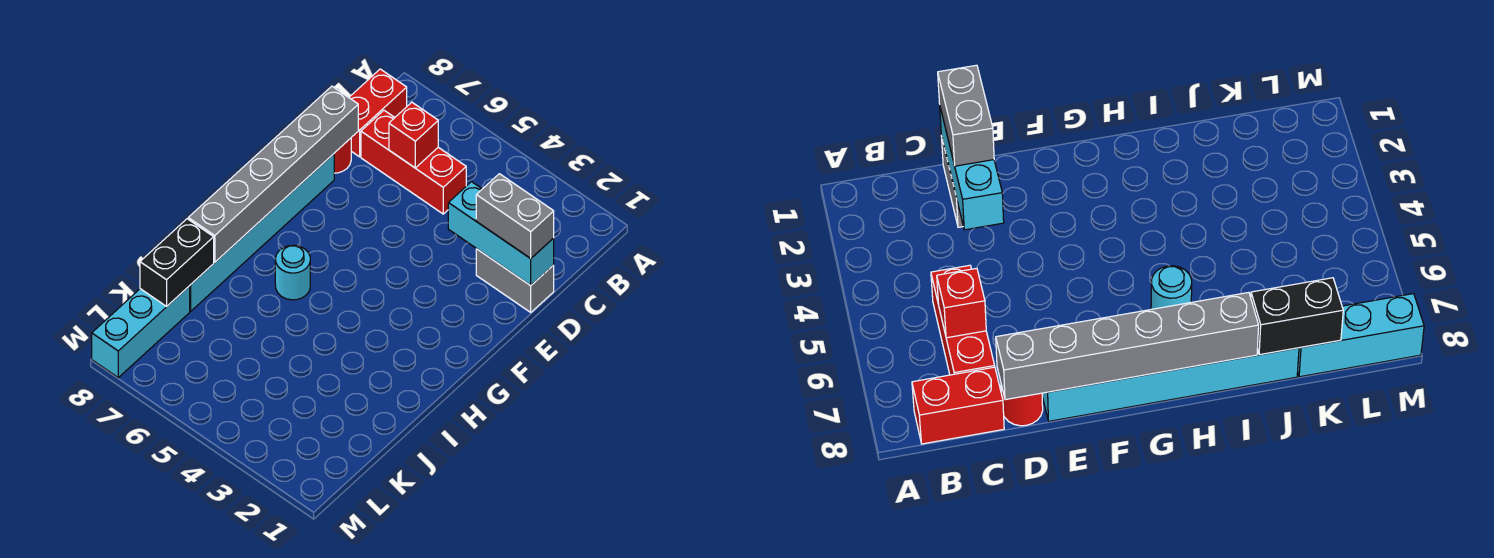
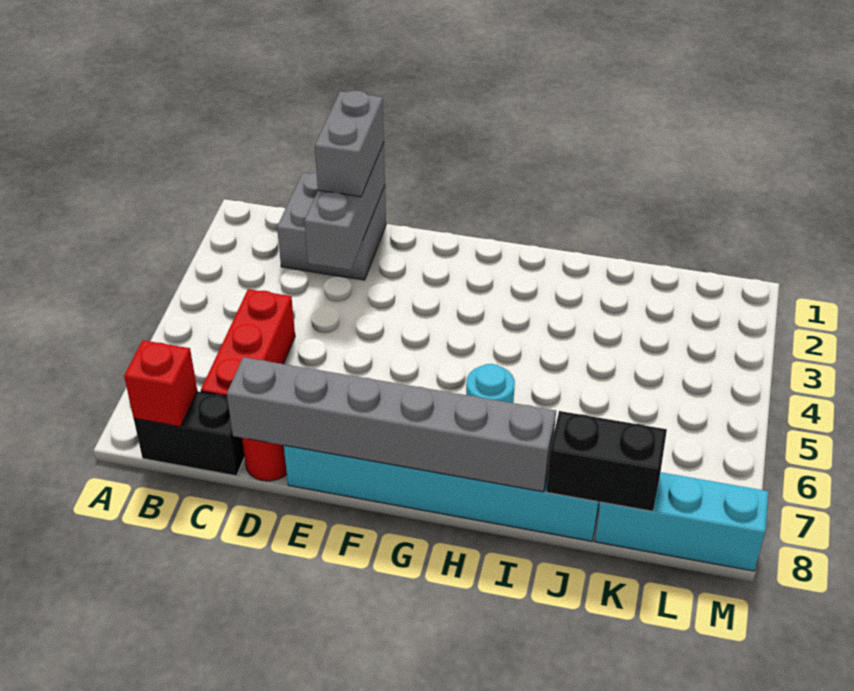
red brick B8:C8 level 1 -> black brick B8:C8 level 1
red brick C6 level 2 -> red brick B8 level 2
grey brick D1:D2 level 1 -> grey brick C1:D2 level 1
cyan brick D1:D3 level 2 -> grey brick D1:D3 level 2

